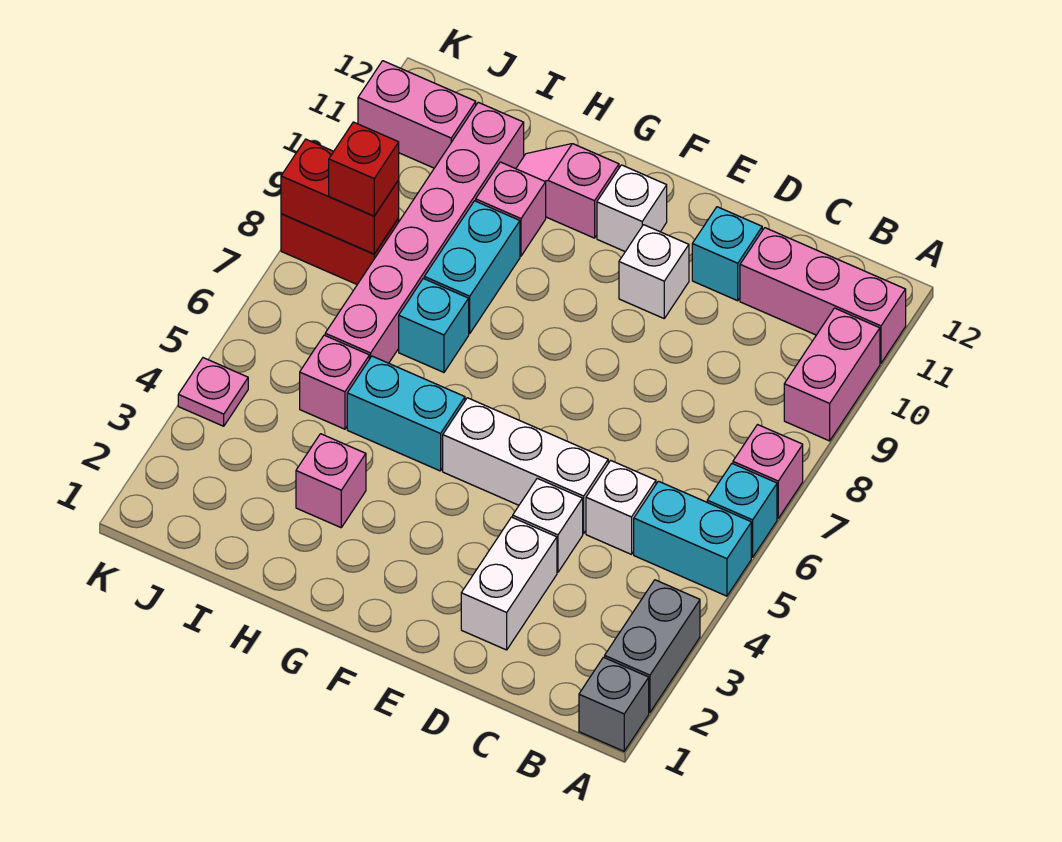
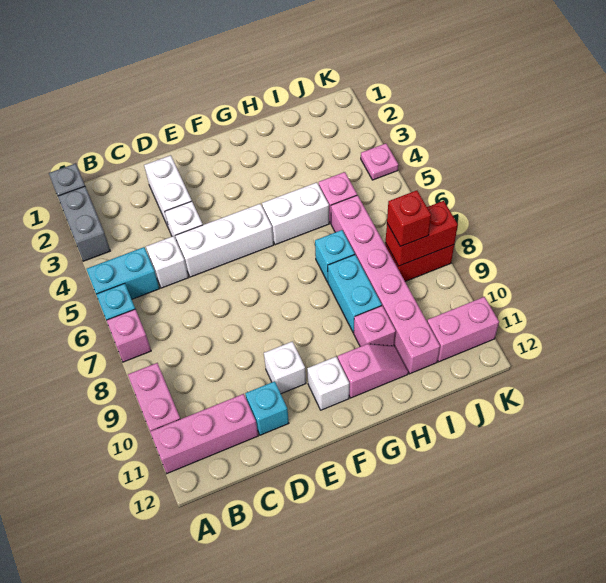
cyan brick G5:H5 level 1 -> white brick G5:H5 level 1
pink brick H3 level 1 -> none

